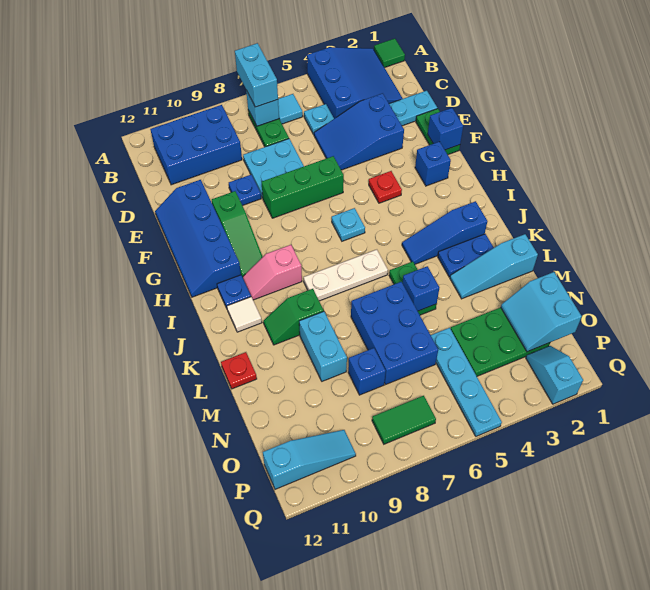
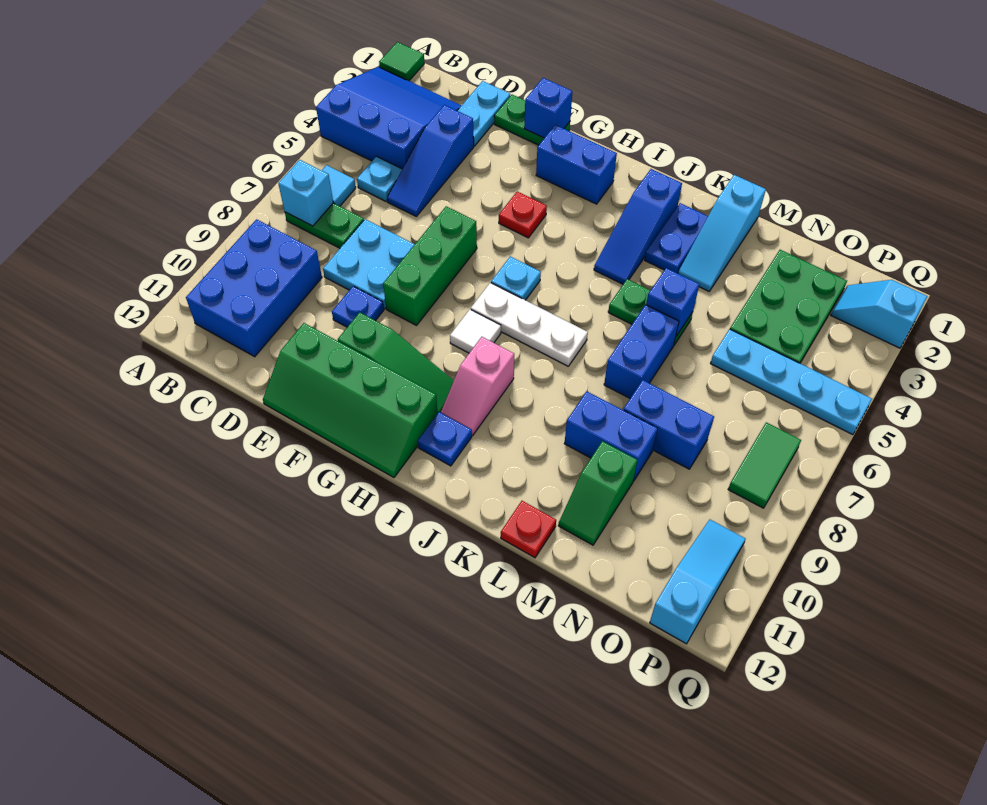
cyan brick A7:B7 level 3 -> none
blue slope D3:E5 level 1 top 3 -> blue slope D3:D5 level 1 top 3
blue slope E11:H12 level 1 top 11 -> green slope E11:H12 level 1 top 11
blue brick G2 level 1 -> blue brick G2:H2 level 1
white plate J6:J8 level 1 -> white plate H7:J7 level 1
white tile J11 level 1 -> white tile H8 level 1
green slope K9:K10 level 1 top 9 -> green slope M10:M11 level 1 top 10
blue brick L6:N7 level 1 -> blue brick L6:L7 level 1
cyan brick L9:M9 level 1 -> blue brick L9:M9 level 1
cyan slope N1:O2 level 2 top 1 -> none
blue brick N8 level 1 -> blue brick M8:N8 level 1

